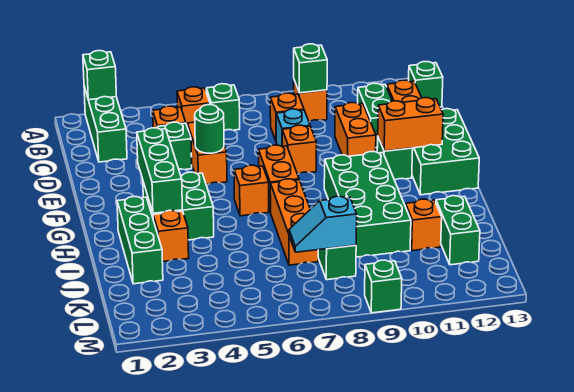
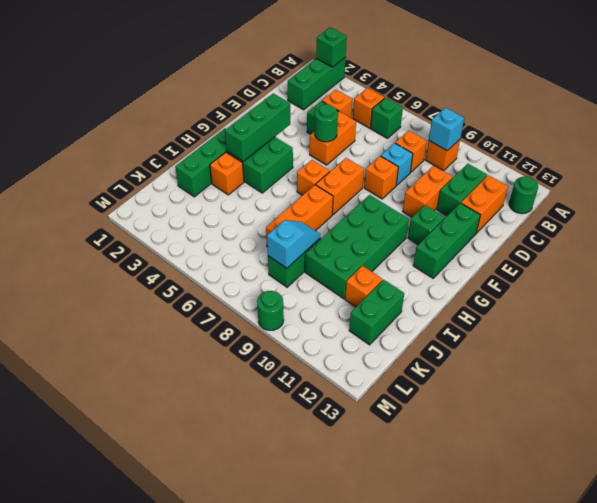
green brick B9 level 2 -> cyan brick B9 level 2
green brick B13 level 1 -> green round brick B13 level 1
green brick E12:G13 level 1 -> green brick E12:G12 level 1
orange brick F11:F12 level 2 -> none
cyan slope K7:K8 level 2 top 8 -> cyan slope J8:K8 level 2 top K
green brick M9 level 1 -> green round brick M9 level 1

